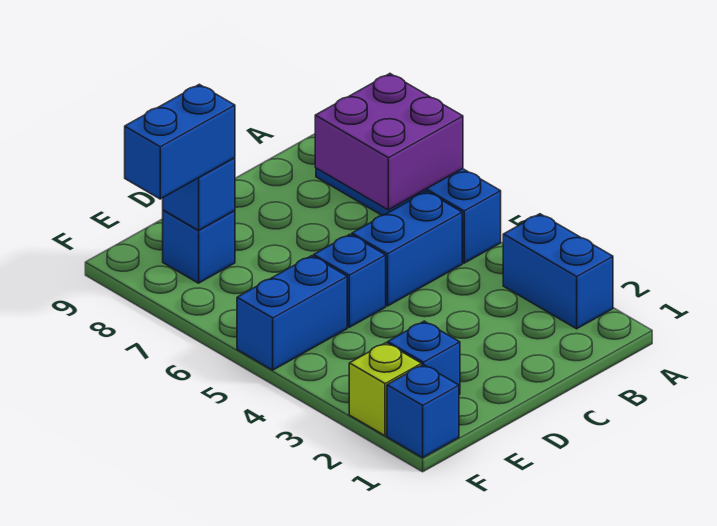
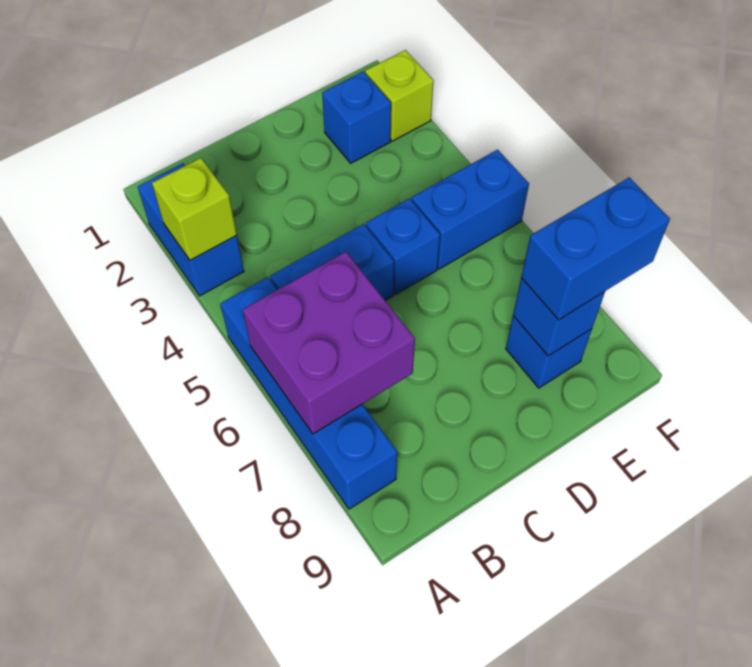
none -> lime brick A3 level 2
blue brick F1 level 1 -> none

